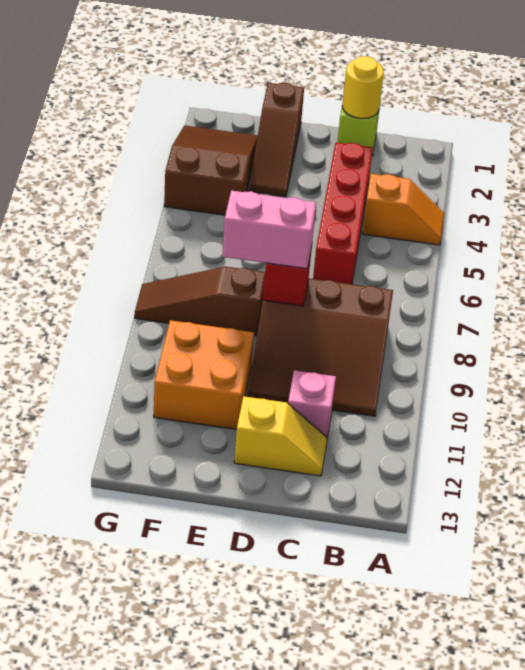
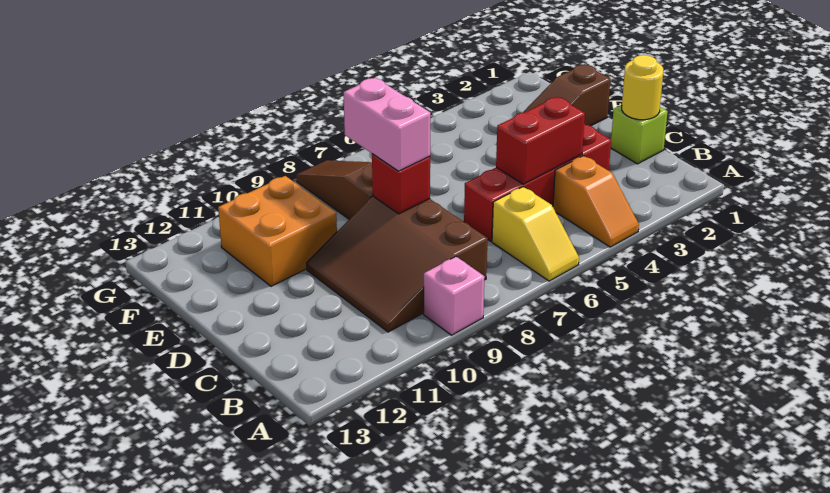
none -> red brick C4:C5 level 2
pink brick C11 level 1 -> pink brick A9 level 1
yellow slope C12:D12 level 1 top D -> yellow slope A6:B6 level 1 top B
brown slope F2:G4 level 1 top 4 -> none

